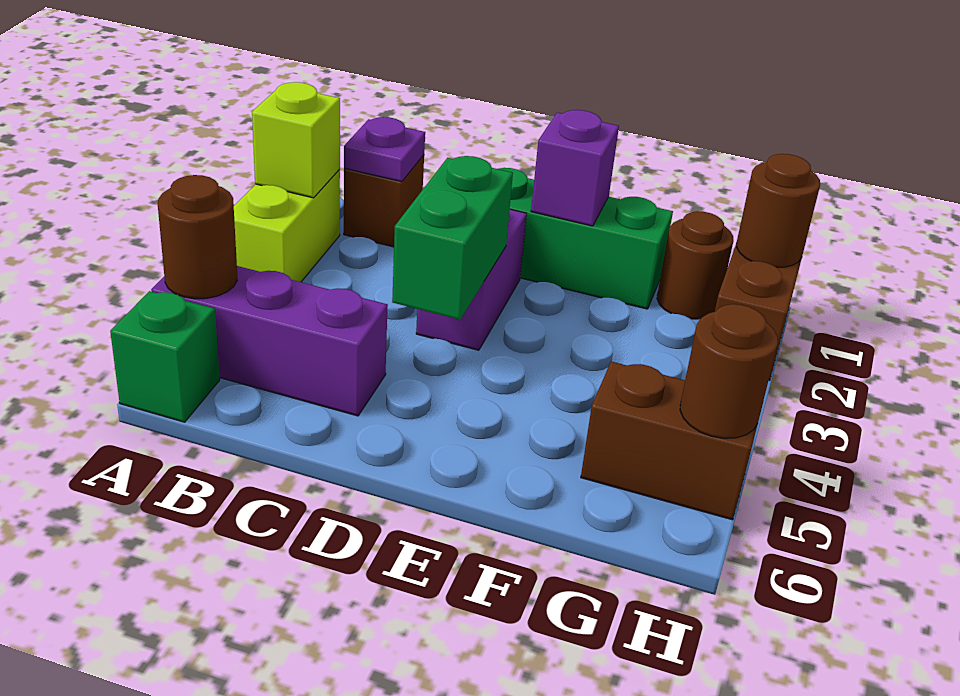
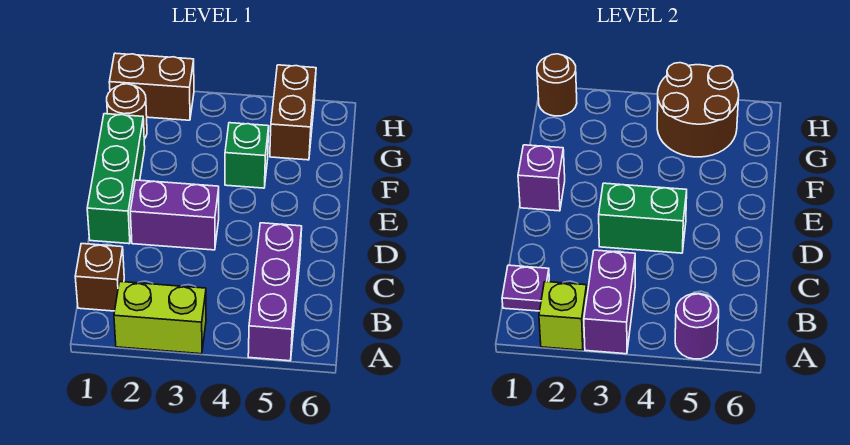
none -> purple brick A3:B3 level 2
brown round brick A5 level 2 -> purple round brick A5 level 2
green brick A6 level 1 -> green brick F4 level 1
brown round brick H5 level 2 -> brown round brick G4:H5 level 2

